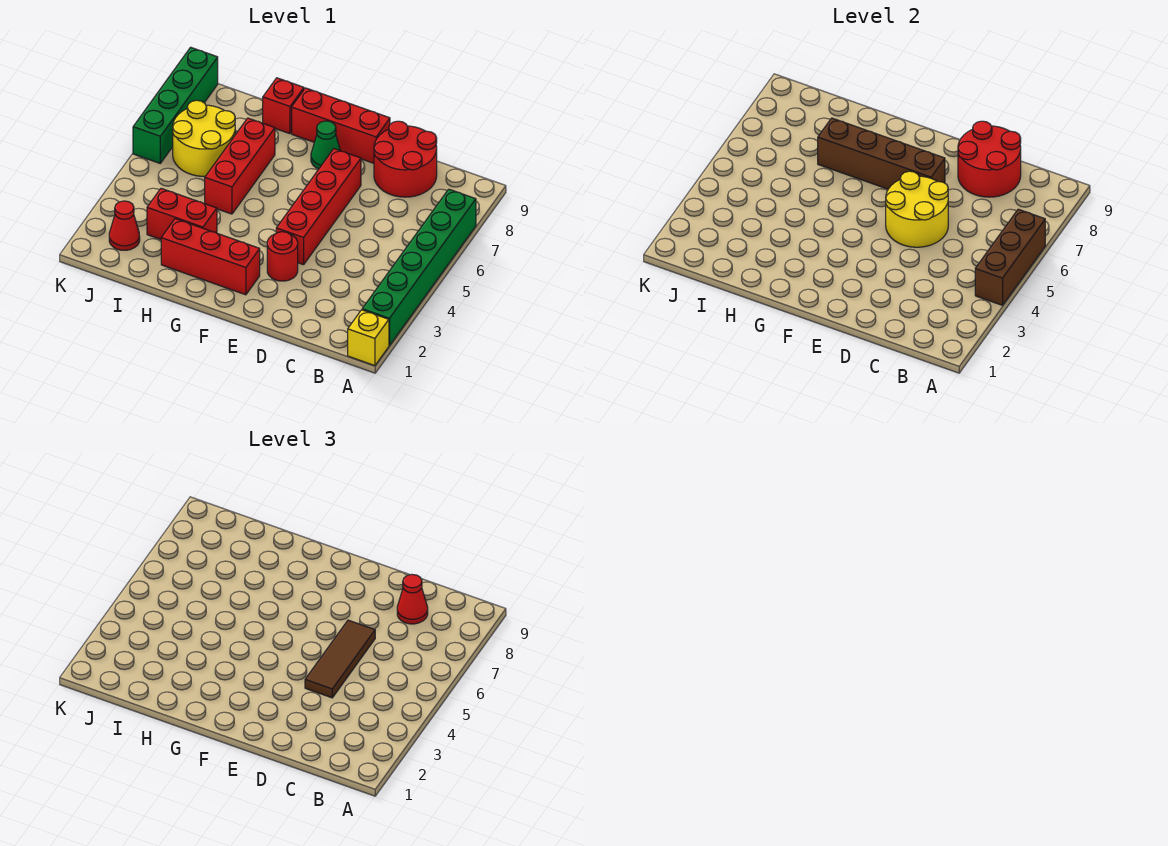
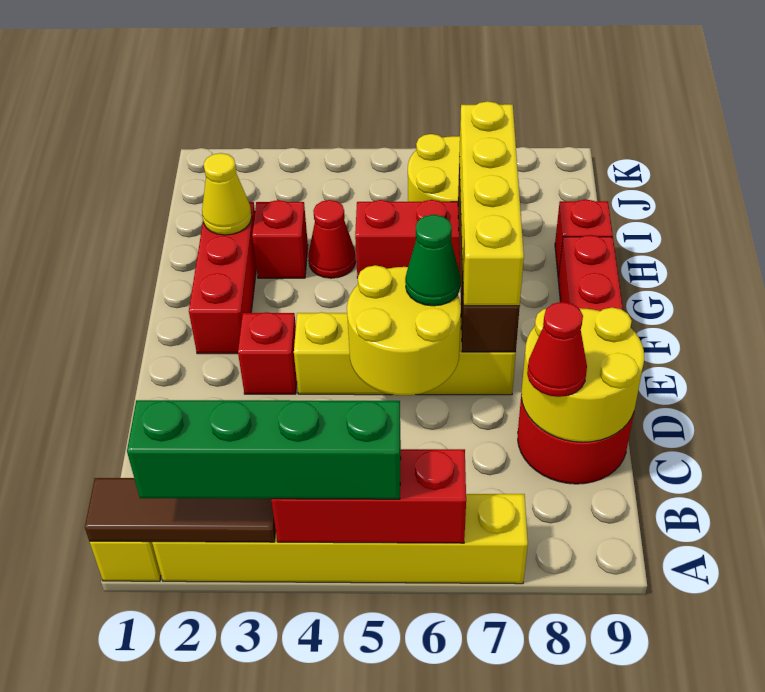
green brick A2:A7 level 1 -> yellow brick A2:A7 level 1
brown brick A4:A6 level 2 -> red brick A4:A6 level 2
red round brick C8:D9 level 2 -> yellow round brick C8:D9 level 2
brown tile D4:D6 level 3 -> brown tile A1:A3 level 2
red round brick E3 level 1 -> red brick E3 level 1
red brick E4:E7 level 1 -> yellow brick E4:E7 level 1
none -> yellow brick E7:H7 level 3
green cone F8 level 1 -> green cone E6 level 3
none -> yellow cone H2 level 2
red brick H3:I3 level 1 -> red brick H3 level 1
red cone J2 level 1 -> red cone H4 level 1
green brick K6:K9 level 1 -> green brick A2:A5 level 3

